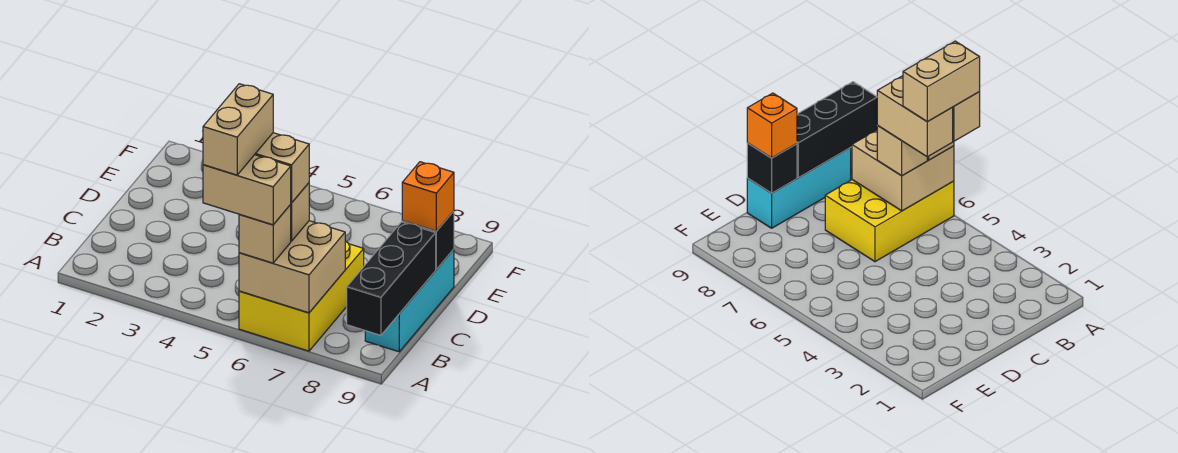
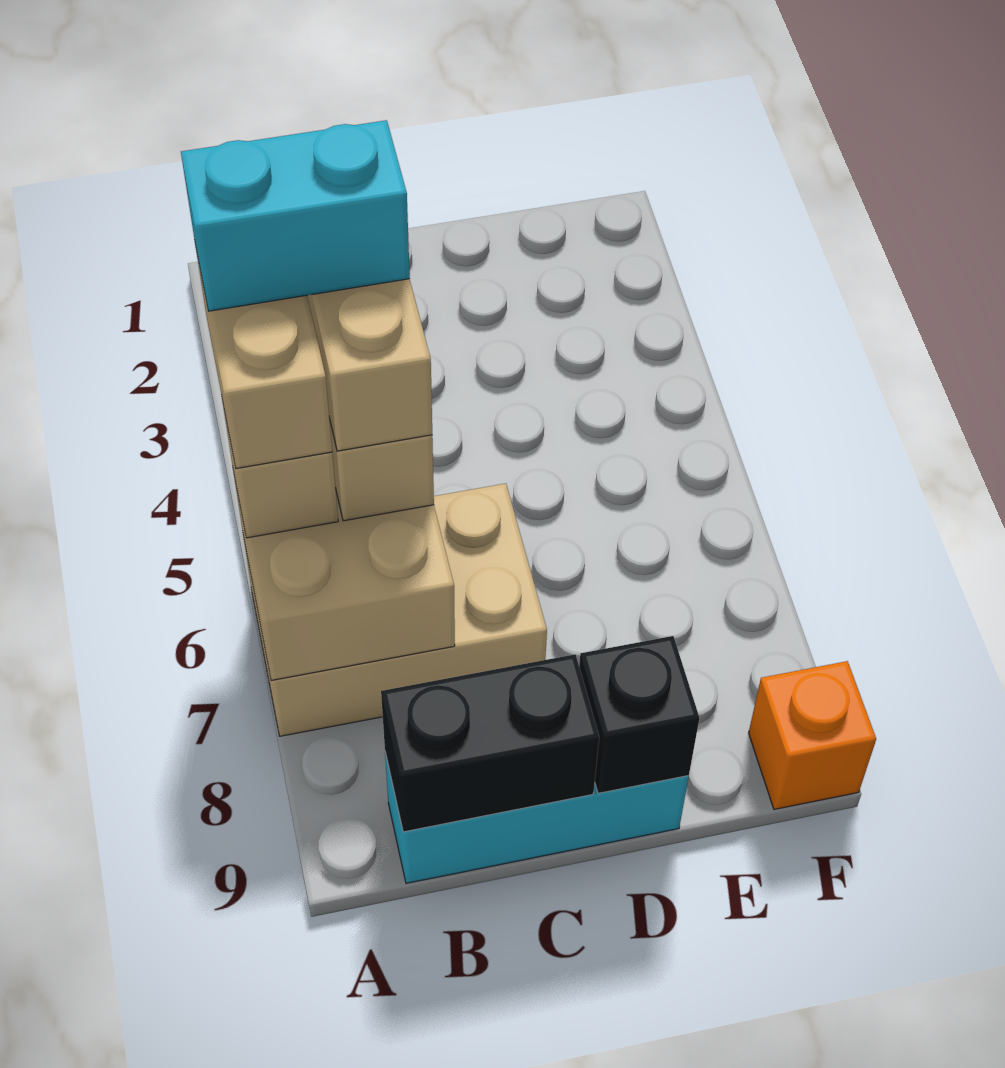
tan brick A5:B5 level 5 -> cyan brick A5:B5 level 5
yellow brick A6:C7 level 1 -> tan brick A6:C7 level 1
black brick A9:C9 level 2 -> black brick B9:C9 level 2
orange brick D9 level 3 -> orange brick F9 level 1

